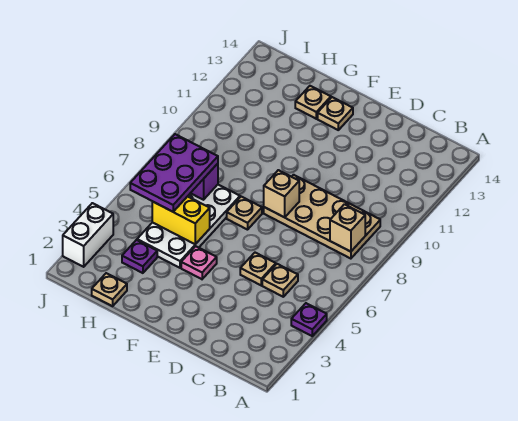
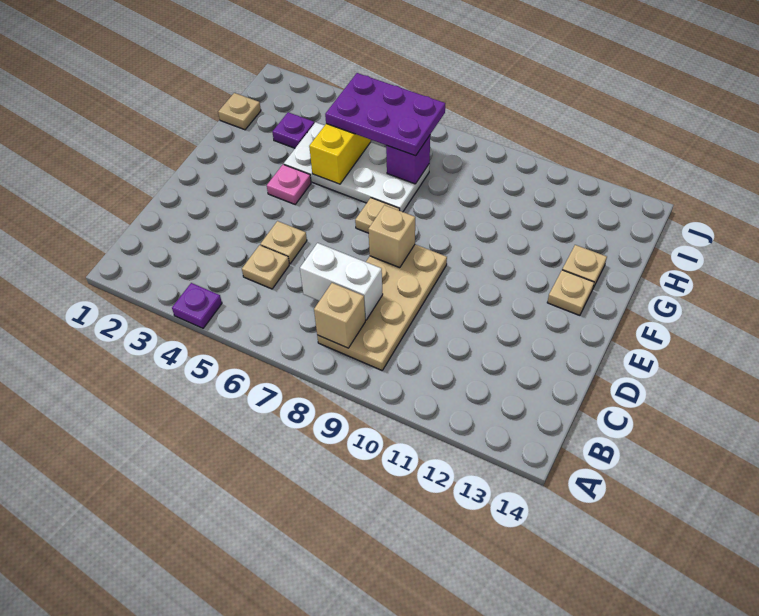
white brick J2:J3 level 1 -> white brick C7:C8 level 2

